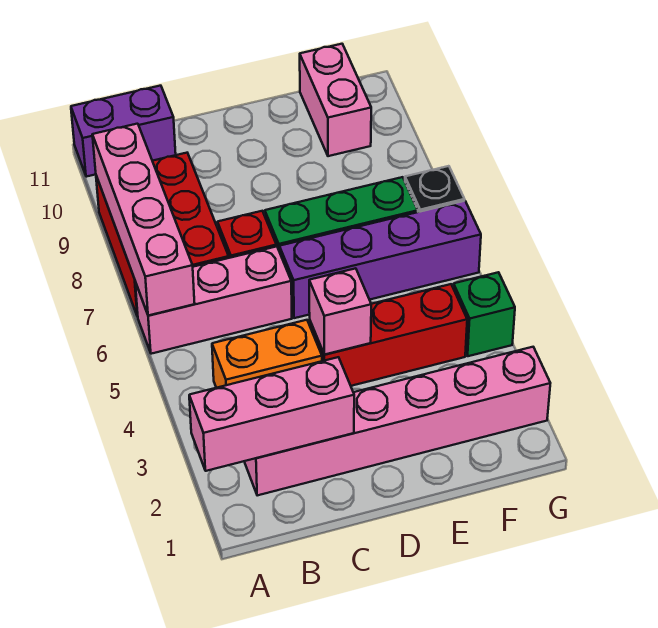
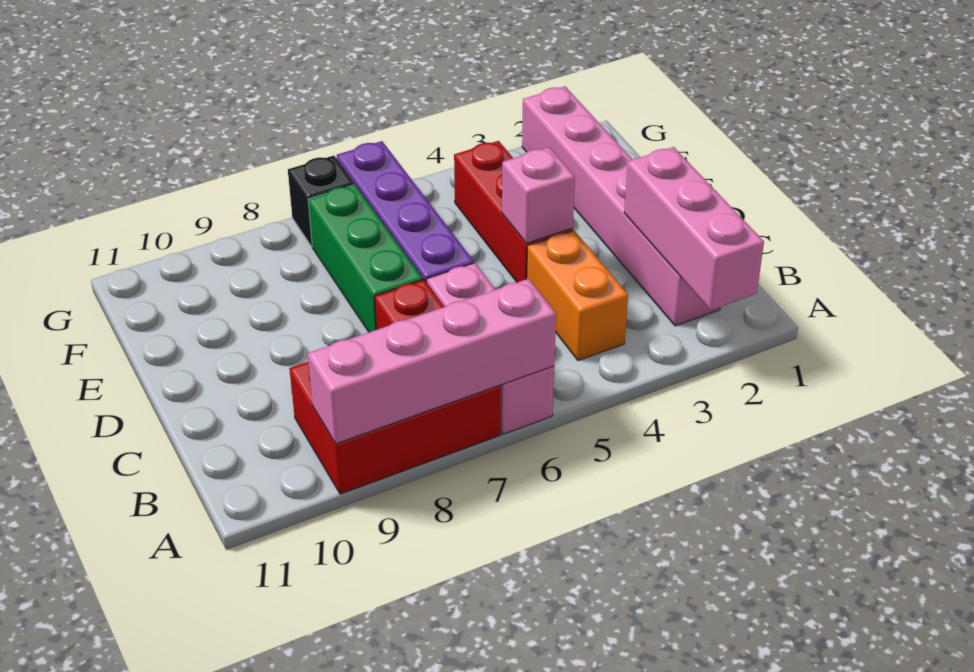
purple brick A11:B11 level 1 -> none
pink brick F10:F11 level 1 -> none
green brick G4 level 1 -> none

